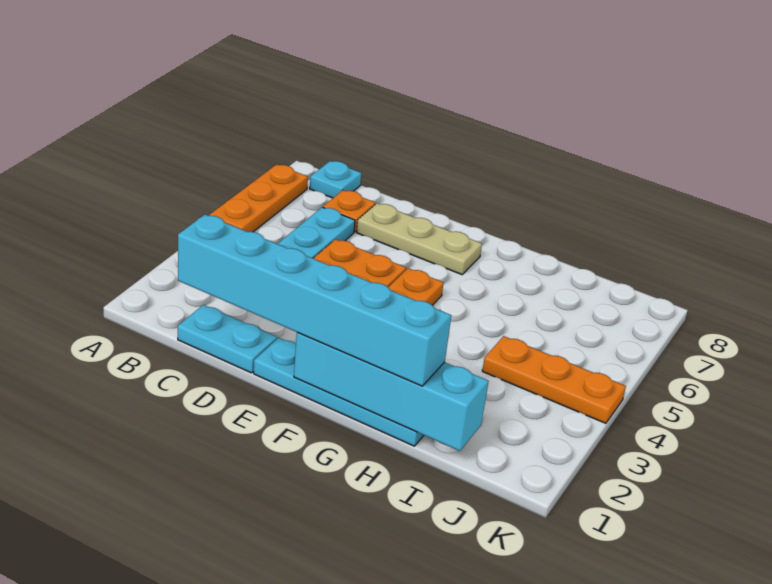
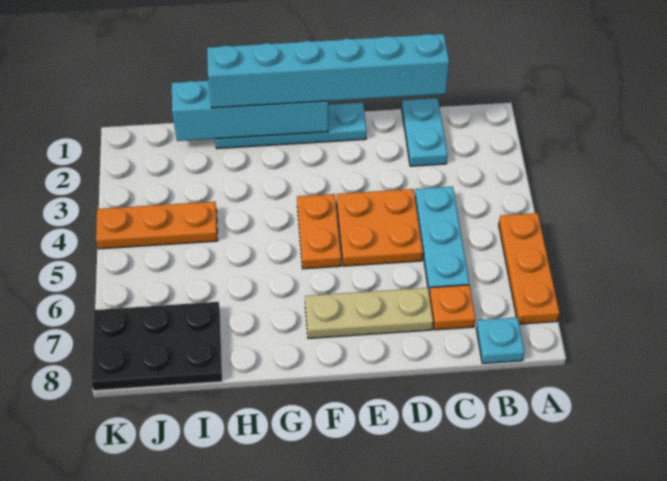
cyan plate C1:D1 level 1 -> cyan plate C1:C2 level 1
none -> black plate I7:K8 level 1

